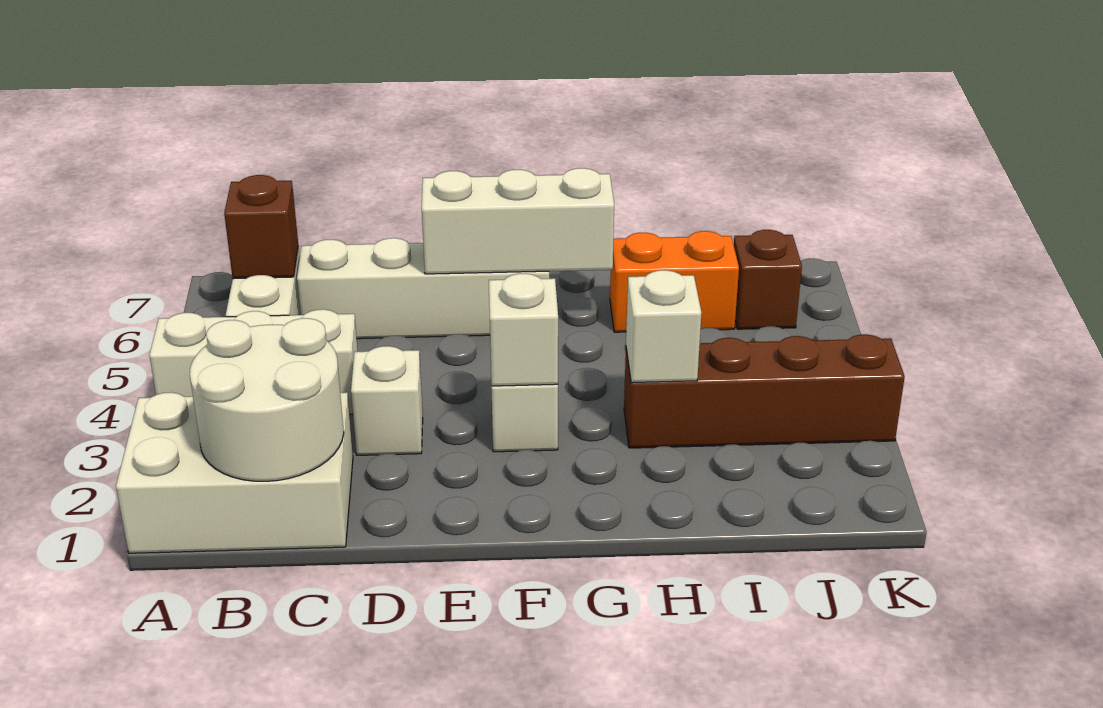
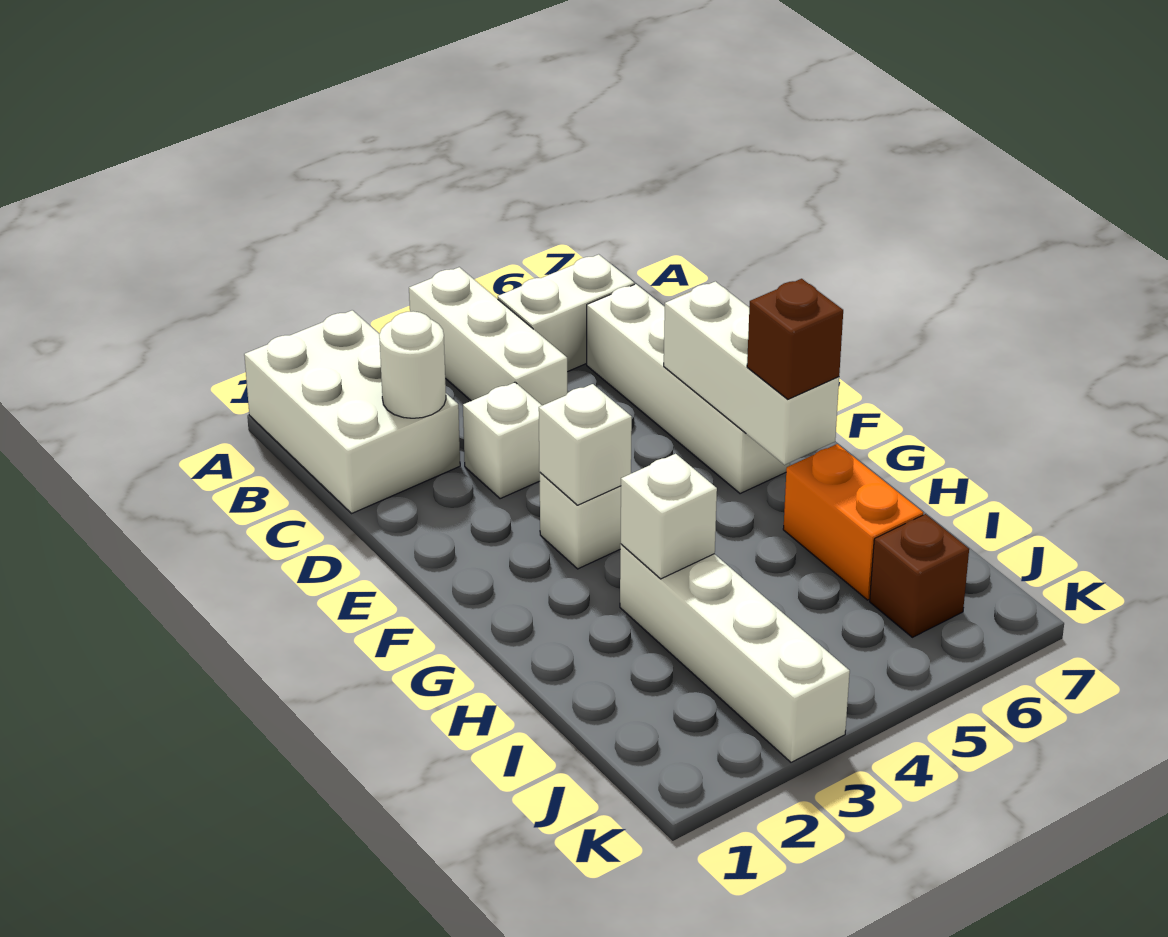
white round brick B1:C2 level 2 -> white round brick C2 level 2
brown brick B6 level 2 -> brown brick G6 level 3
brown brick H3:K3 level 1 -> white brick H3:K3 level 1

